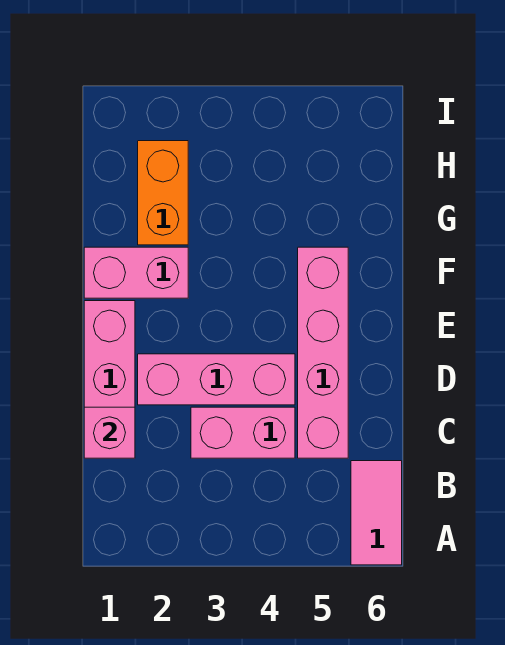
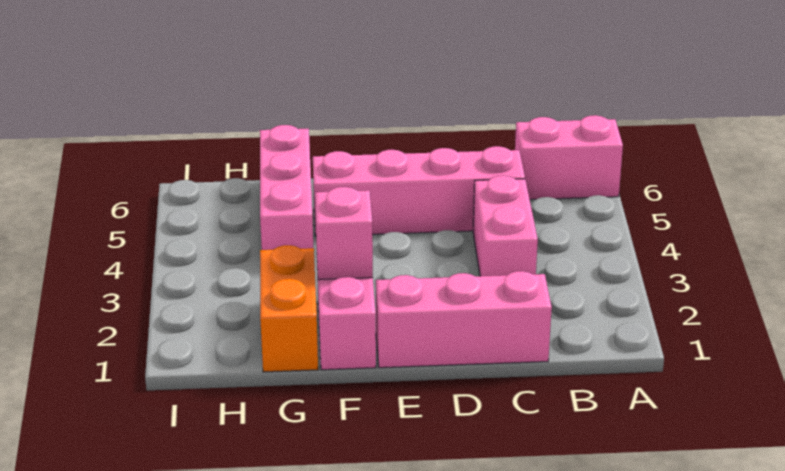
pink tile A6:B6 level 1 -> pink brick A6:B6 level 1
pink brick C1 level 2 -> pink brick F2 level 2
pink brick D2:D4 level 1 -> pink brick G4:G6 level 1
orange brick G2:H2 level 1 -> orange brick G1:G2 level 1

